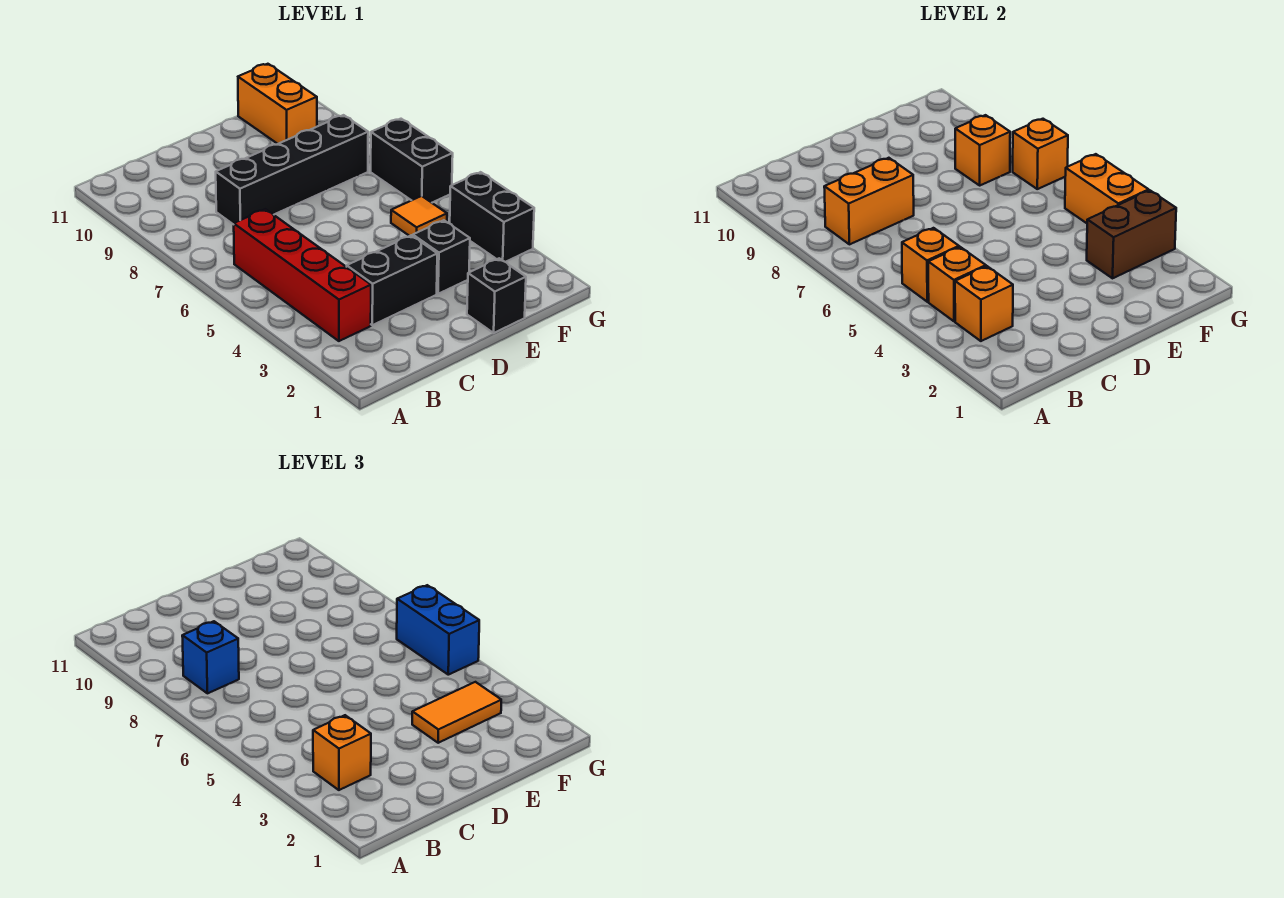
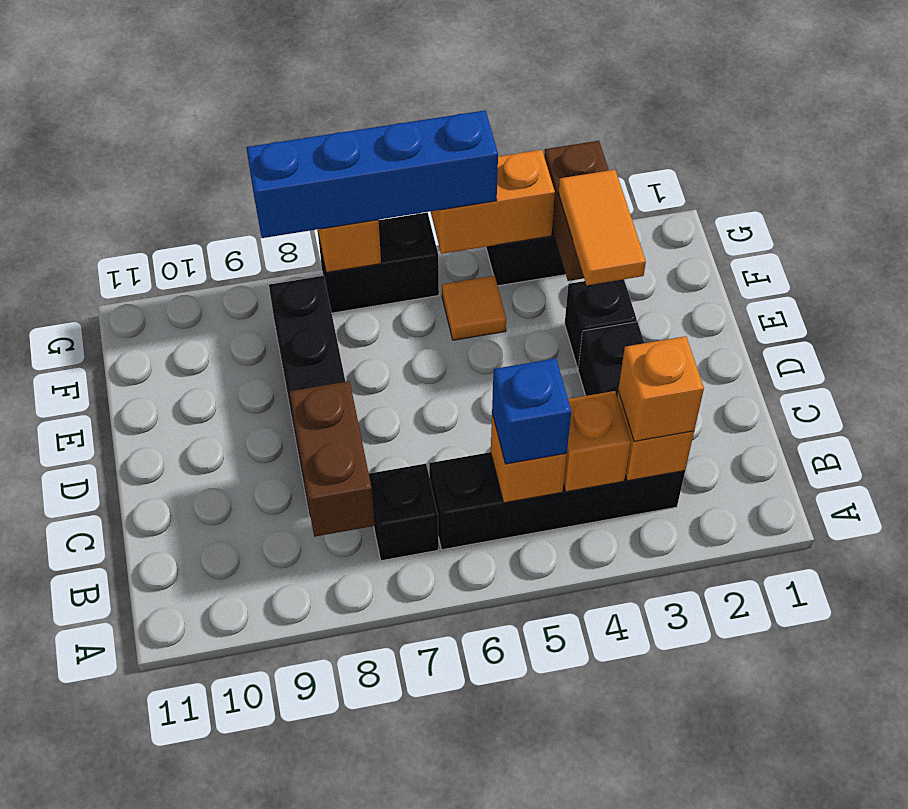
red brick B3:B6 level 1 -> black brick B3:B6 level 1
orange brick B8:C8 level 2 -> brown brick B8:C8 level 2
blue brick B8 level 3 -> blue brick B5 level 3
black brick E1 level 1 -> black brick B7 level 1
orange brick F8 level 2 -> none
orange brick F10:F11 level 1 -> none
blue brick G5:G6 level 3 -> blue brick G5:G8 level 3

